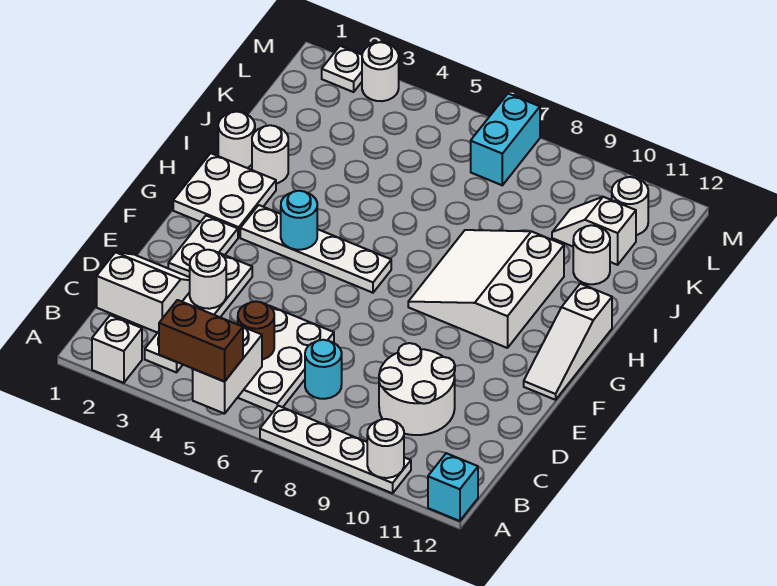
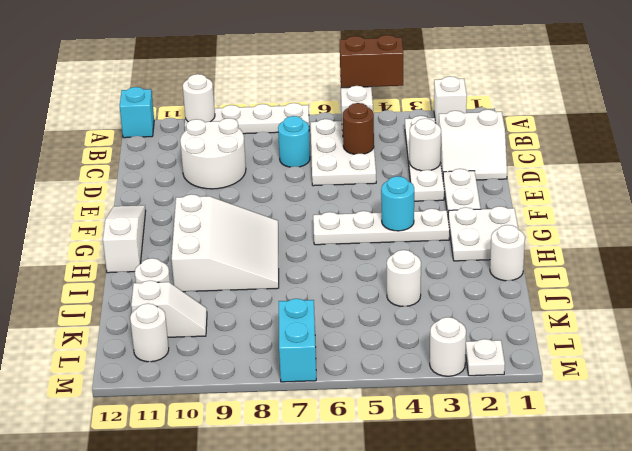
white round brick I2 level 1 -> white round brick J4 level 1

